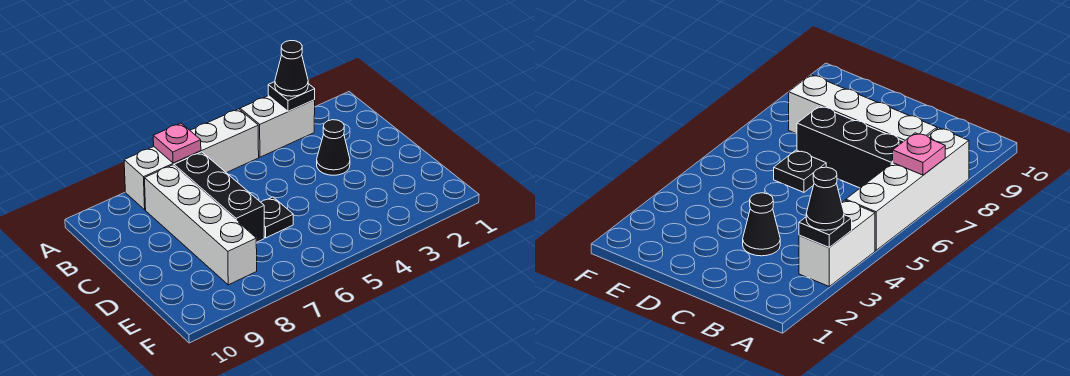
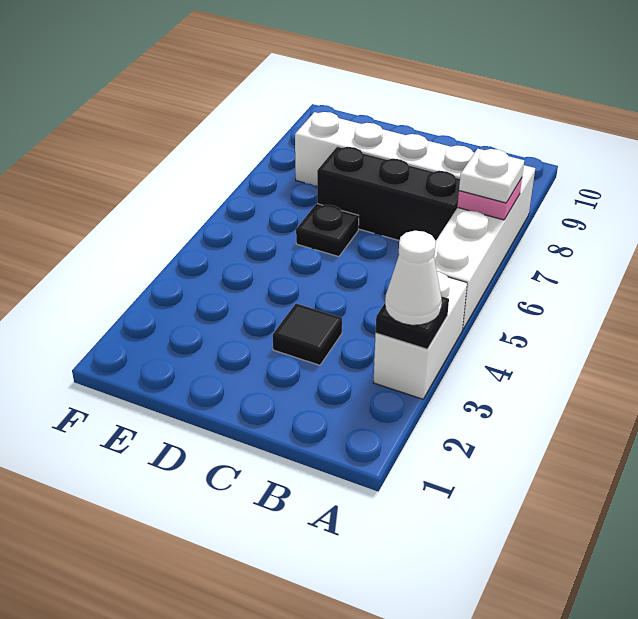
black cone A3 level 3 -> white cone A3 level 3
none -> white plate A7 level 3
black cone C3 level 1 -> black tile C3 level 1

